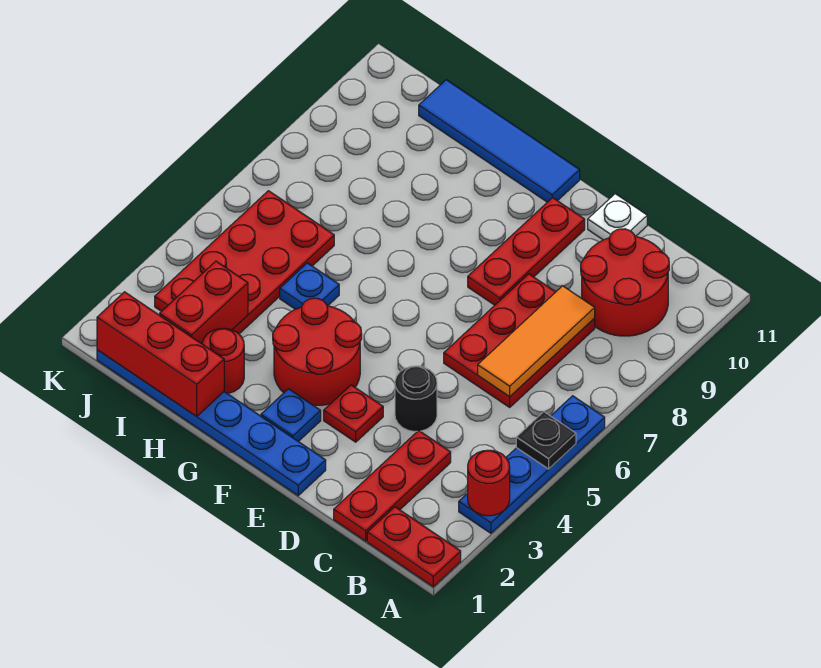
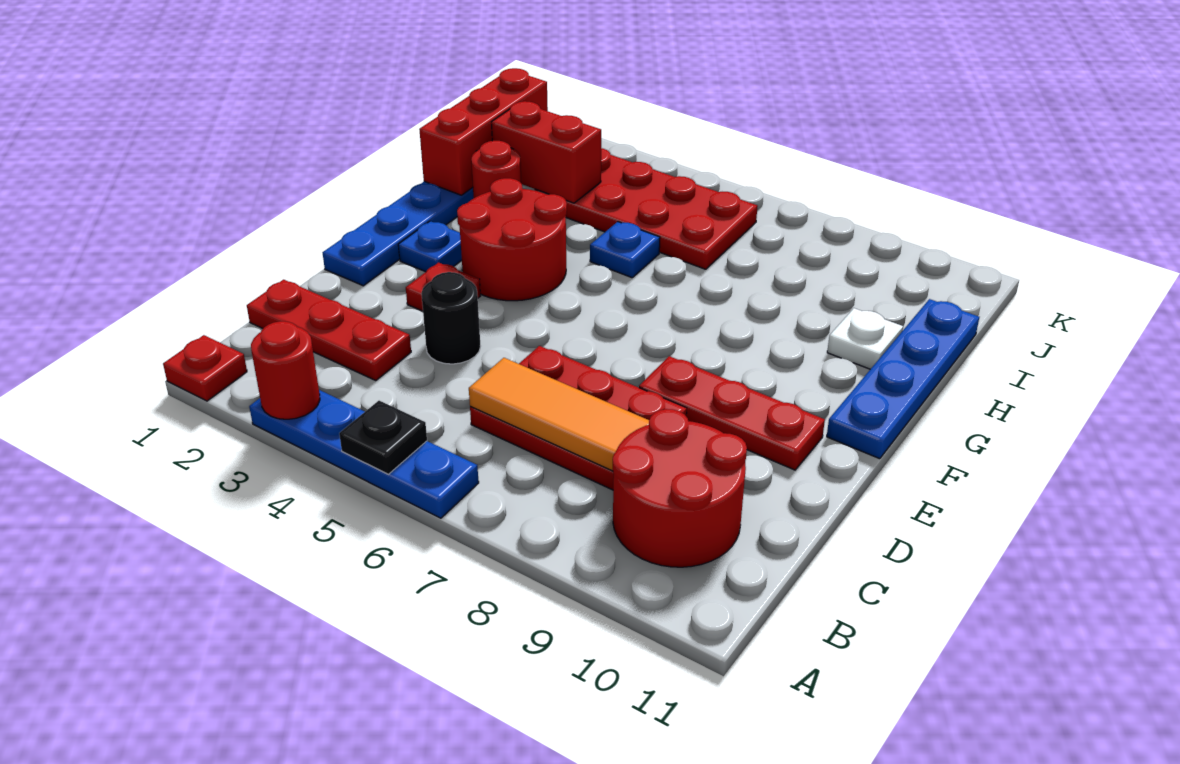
red plate A1:B1 level 1 -> red plate A1 level 1
white plate D11 level 1 -> white plate H10 level 1
blue tile F11:I11 level 1 -> blue plate F11:I11 level 1

